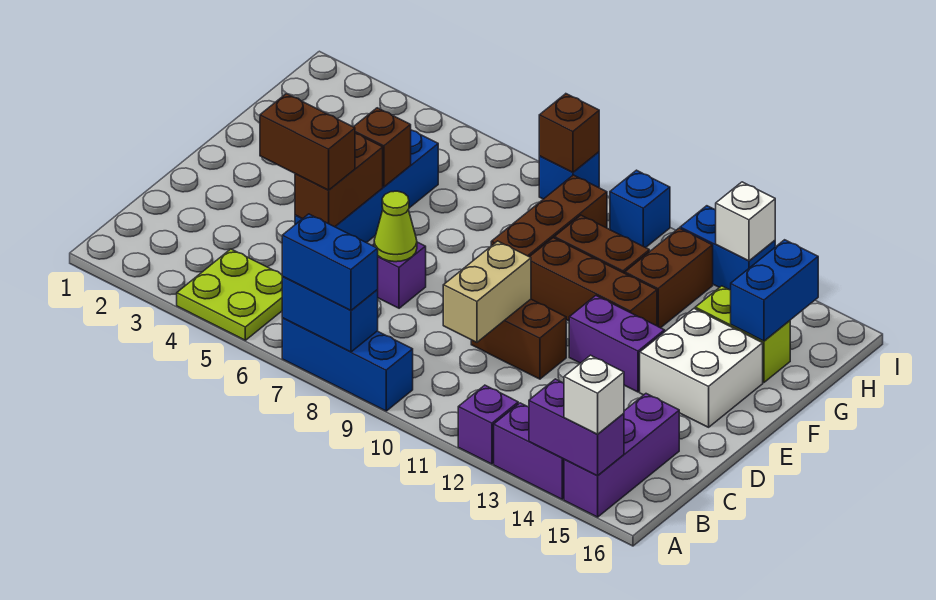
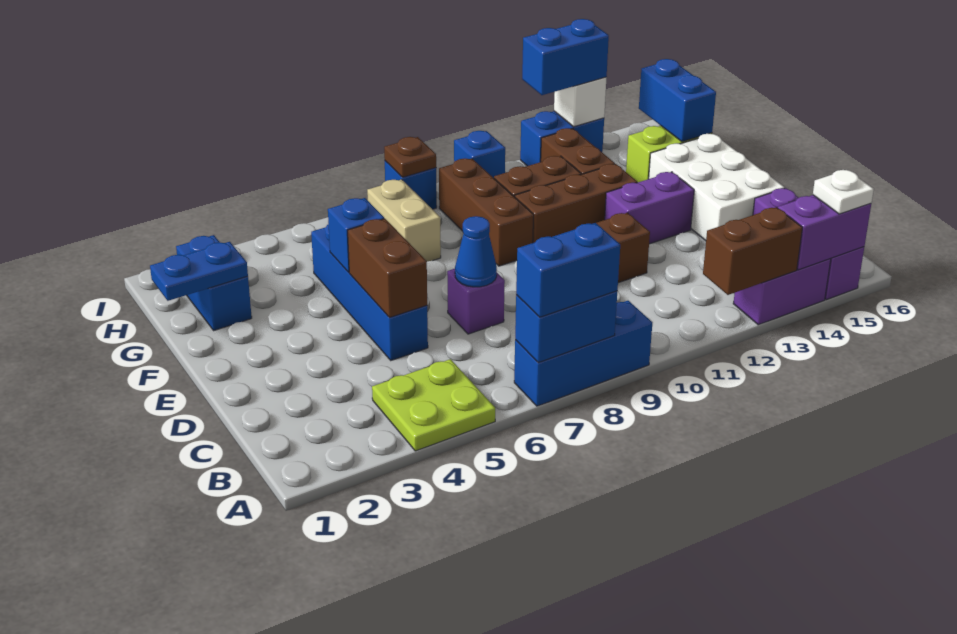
purple brick A12 level 1 -> none
white brick A15 level 3 -> white plate A15 level 3
tan brick C10:D10 level 2 -> tan brick G7:H7 level 1
brown brick D4:D5 level 3 -> brown brick A12:A13 level 2
lime cone D7 level 2 -> blue cone D7 level 2
white brick E14:F15 level 1 -> white brick D14:F15 level 1
brown brick F5 level 2 -> blue brick F5 level 2
none -> blue plate G1:G2 level 2
none -> blue brick G2:H2 level 1
brown brick I8 level 2 -> brown plate I8 level 2
none -> blue brick I12:I13 level 3

